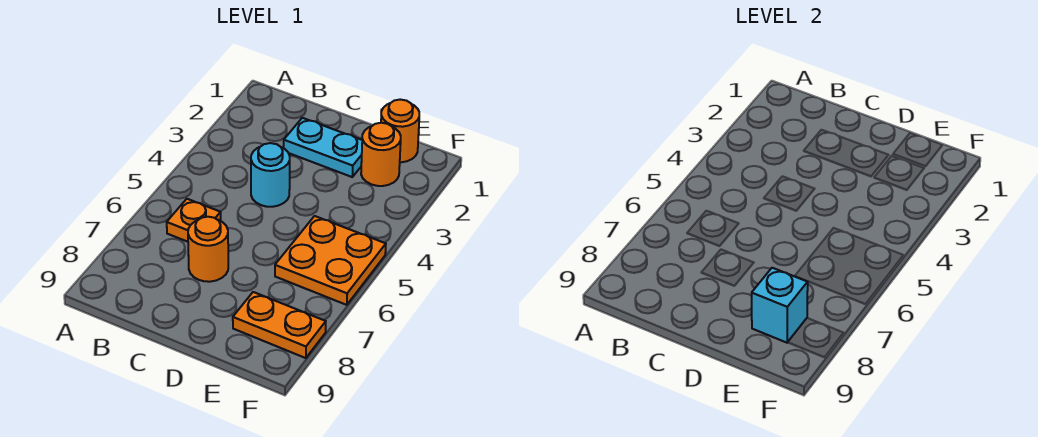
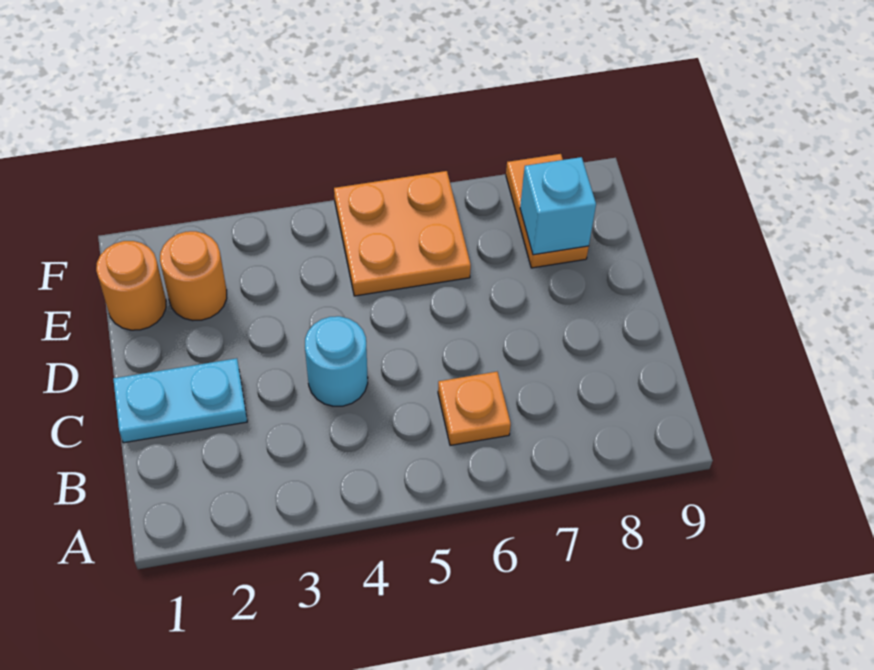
cyan plate C2:D2 level 1 -> cyan plate C1:C2 level 1
orange round brick C7 level 1 -> none

